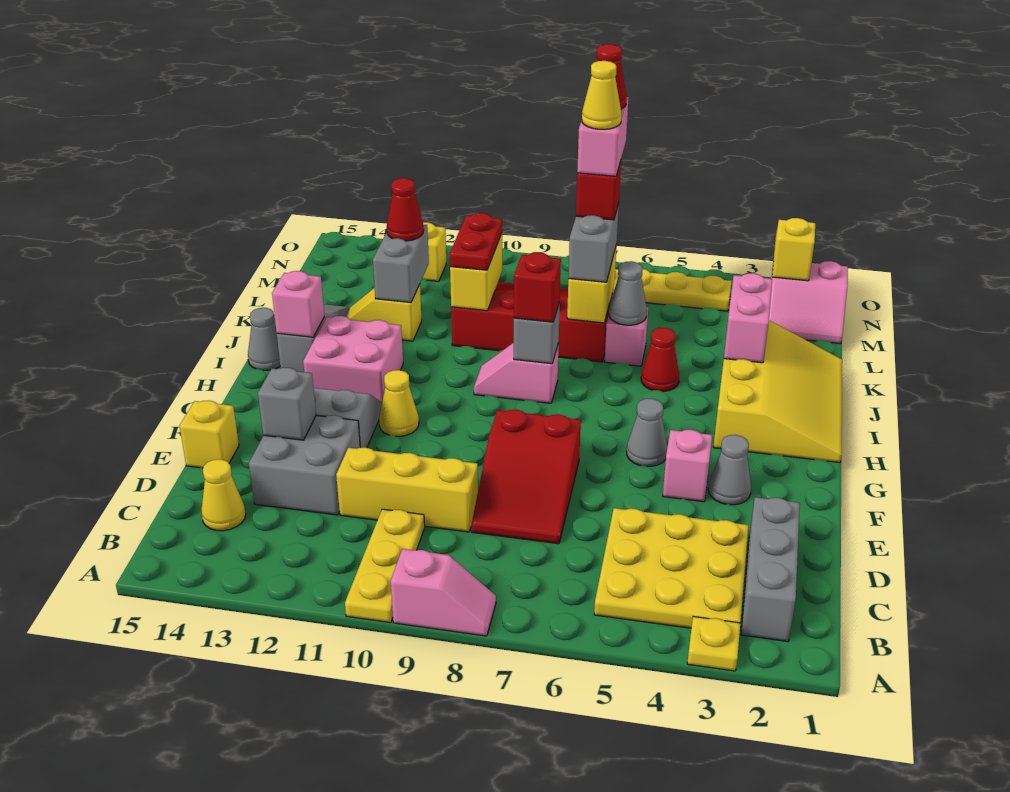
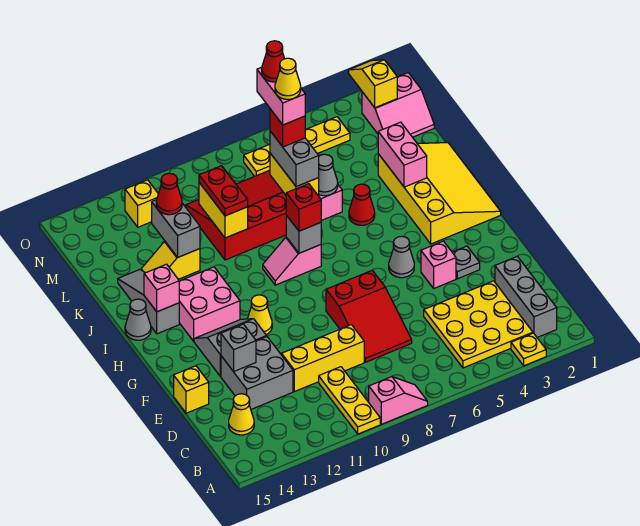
grey cone F3 level 1 -> grey plate F3 level 1

